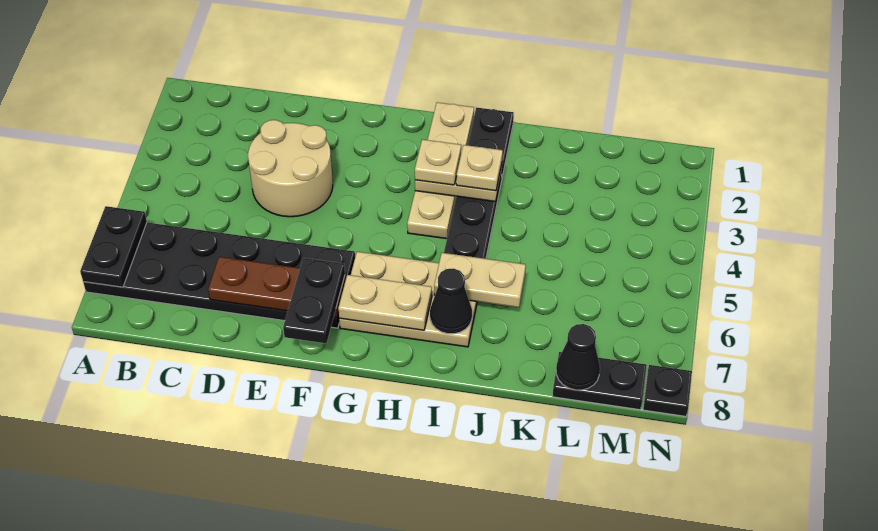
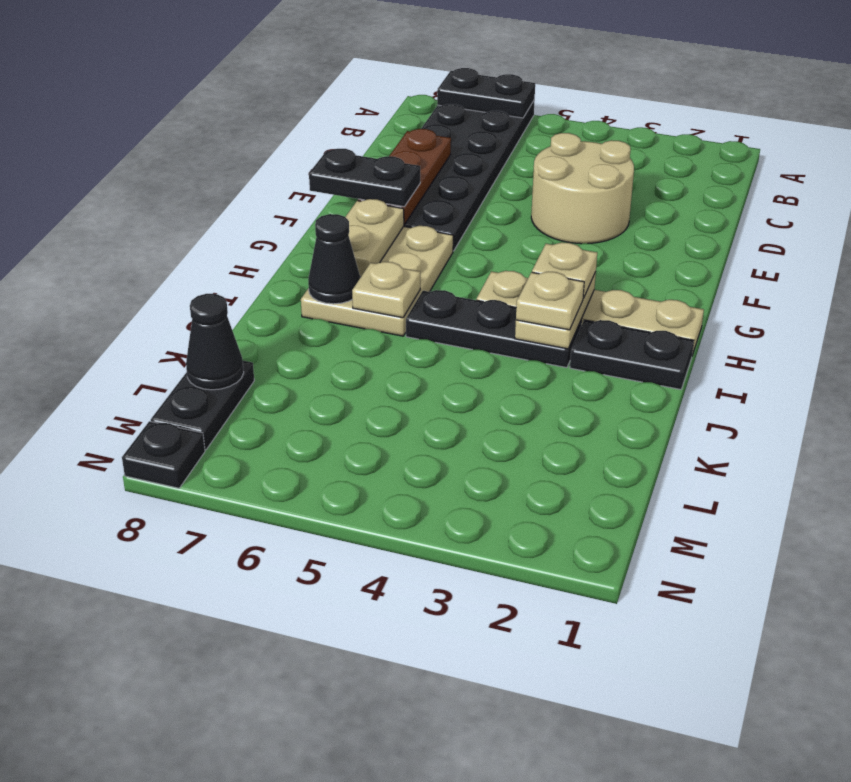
tan plate I6:J6 level 2 -> tan plate I6 level 2

